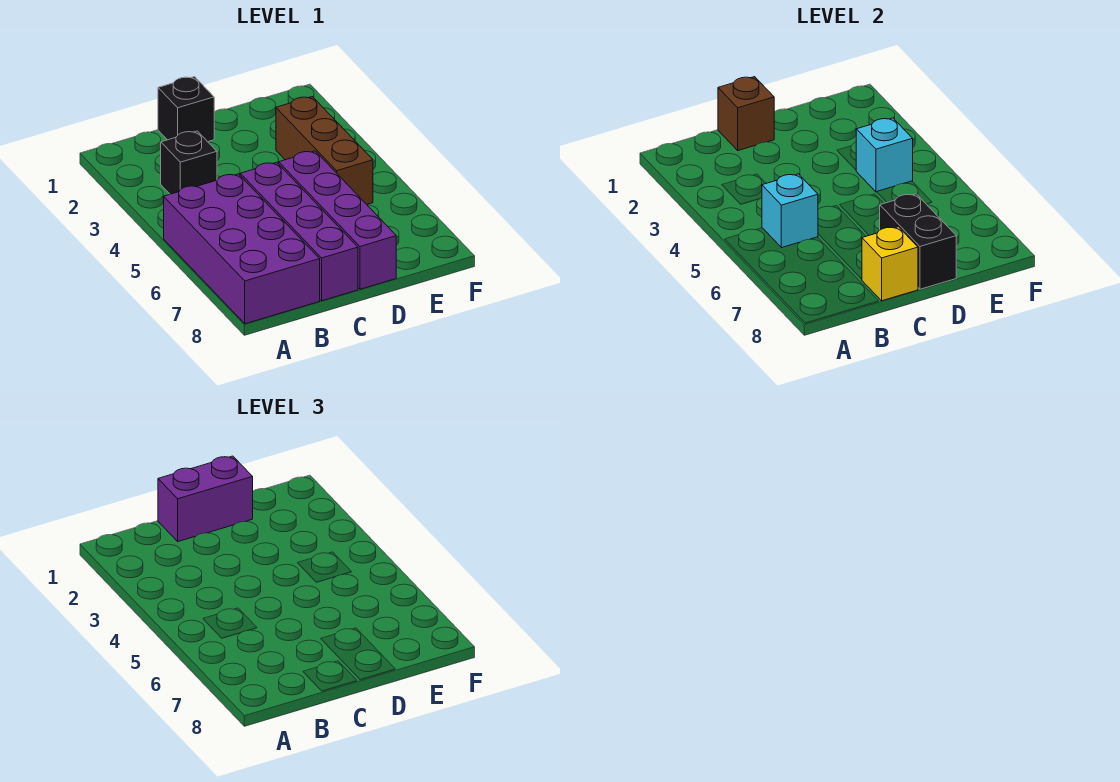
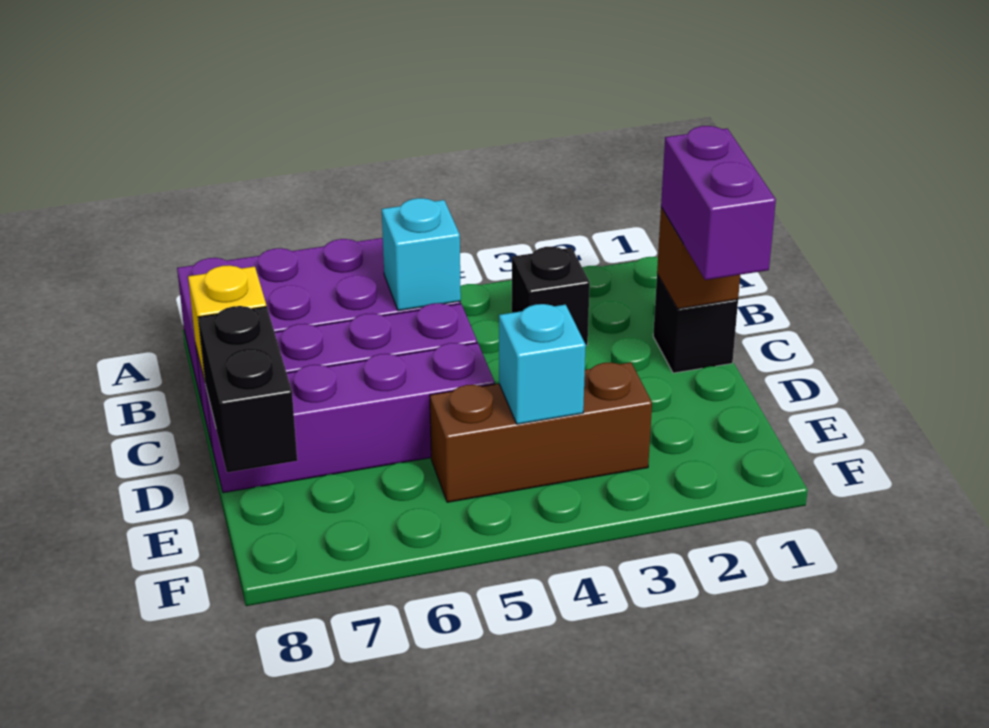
black brick D7:D8 level 2 -> black brick D8:E8 level 2

